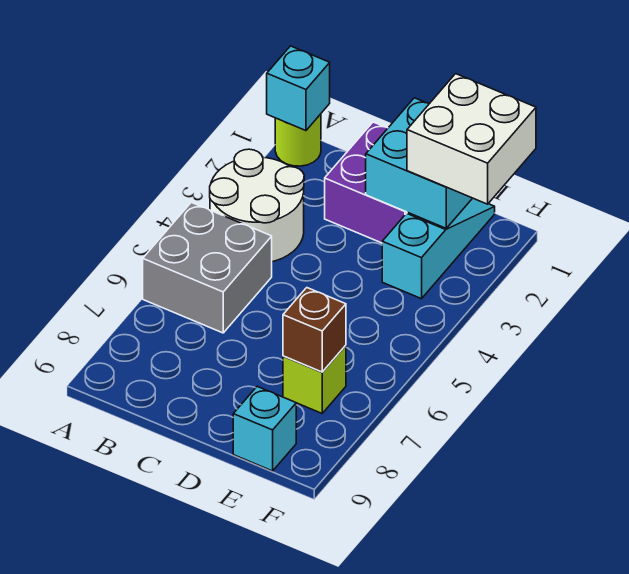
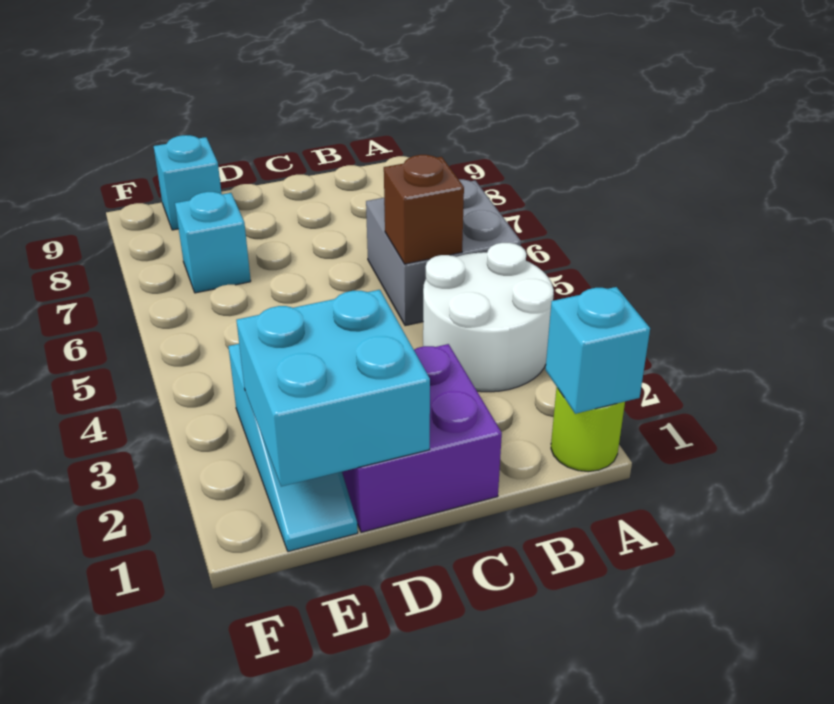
white brick E1:F2 level 3 -> none
lime brick E7 level 1 -> cyan brick E7 level 1
brown brick E7 level 2 -> brown brick B5 level 2

